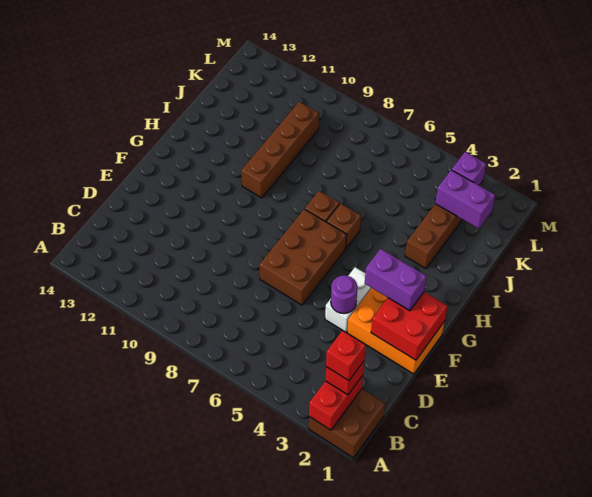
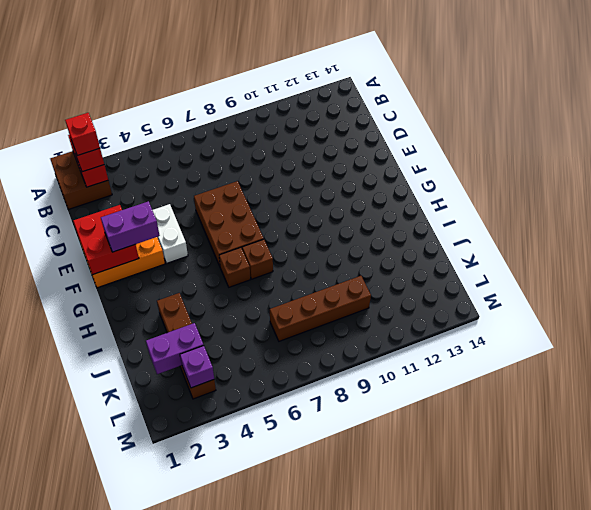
purple round brick E4 level 2 -> none
brown brick H10:K10 level 1 -> brown brick K7:K10 level 1

